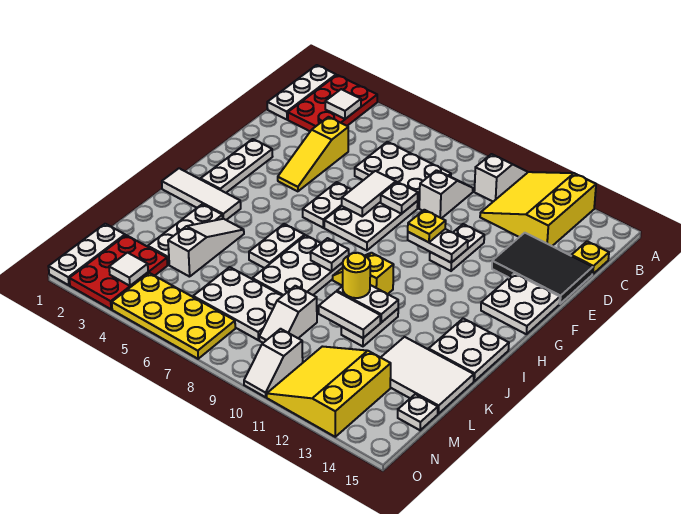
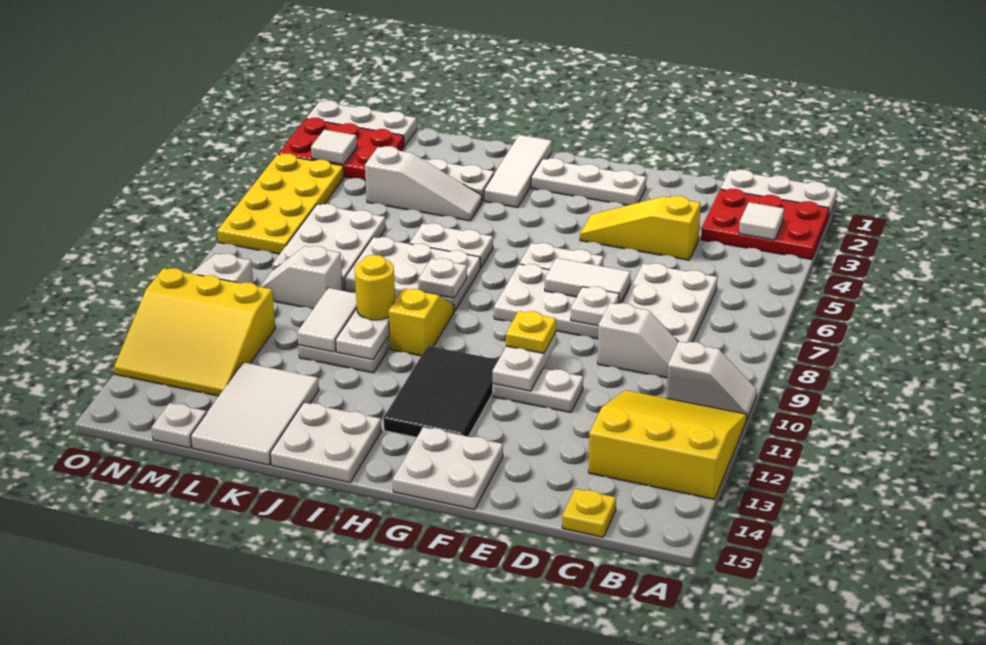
black tile D13:E15 level 1 -> black tile G11:H13 level 1
yellow slope M11:O13 level 1 top 13 -> yellow slope M11:O13 level 1 top 11

